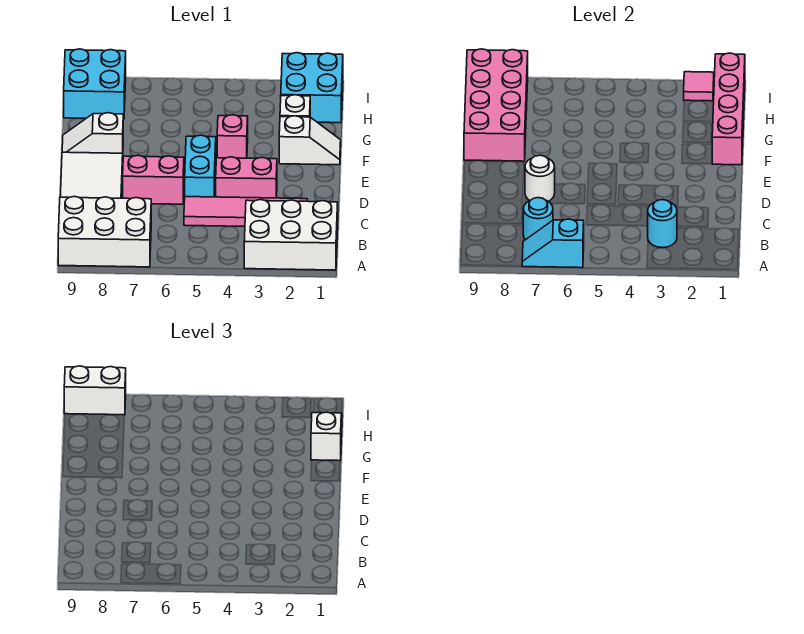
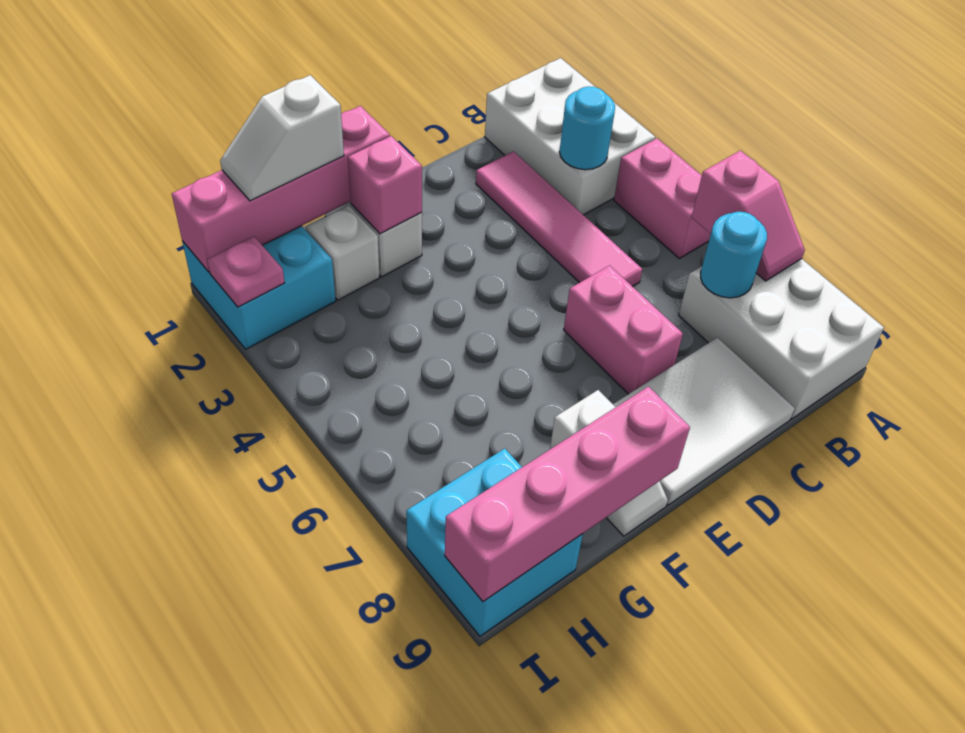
cyan slope A6:A7 level 2 top 6 -> pink slope A6:A7 level 2 top 6
pink brick D3:D4 level 1 -> pink brick A4:A5 level 1
cyan brick D5:E5 level 1 -> none
white round brick D7 level 2 -> none
pink brick F4 level 1 -> pink brick F2 level 2
pink brick F8:I9 level 2 -> pink brick F9:I9 level 2
pink tile I2 level 2 -> pink plate I2 level 2
white brick I8:I9 level 3 -> none

